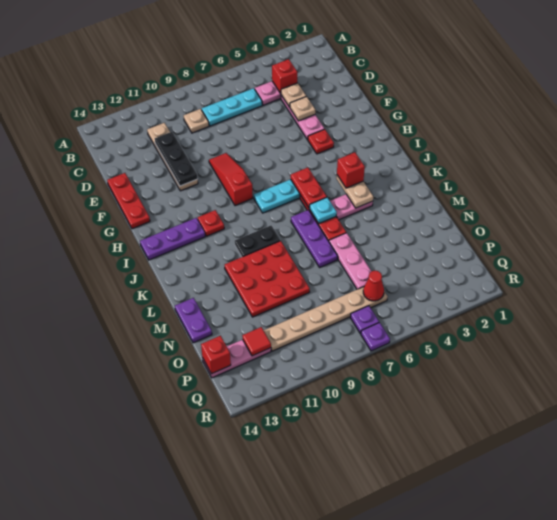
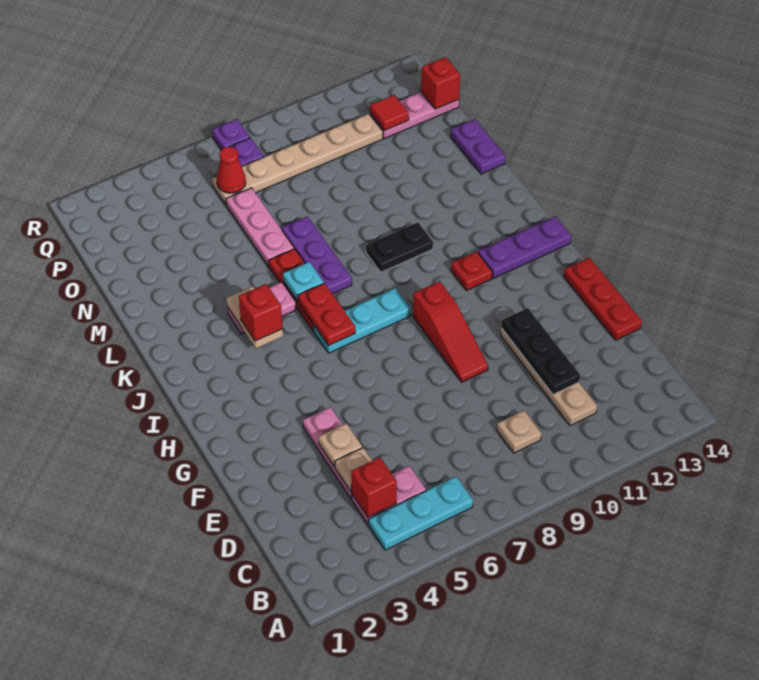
cyan plate C6:C8 level 1 -> cyan plate B4:B6 level 1
red plate G4 level 1 -> none
red plate L9:N11 level 1 -> none

